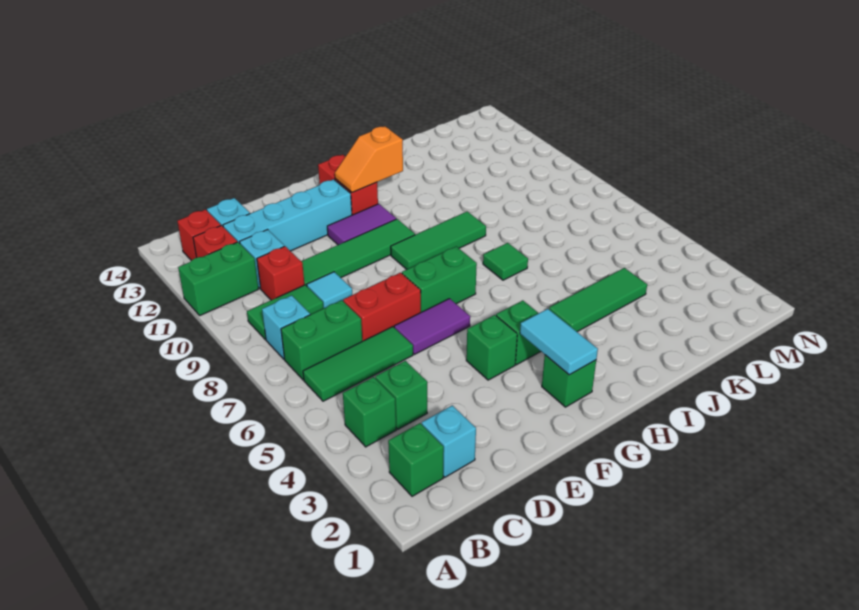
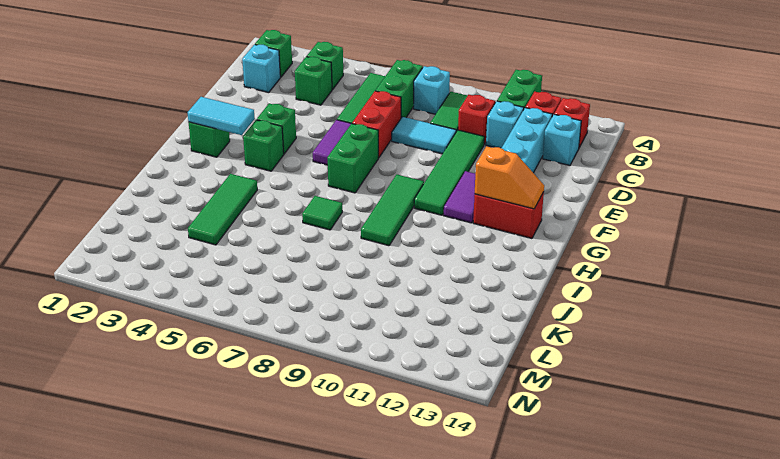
cyan tile D9 level 1 -> cyan tile D8:D9 level 1
orange slope G12:H12 level 2 top H -> orange slope G12:G13 level 2 top 12

